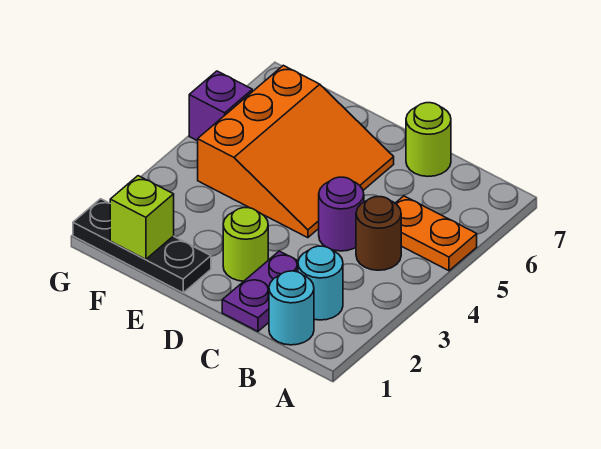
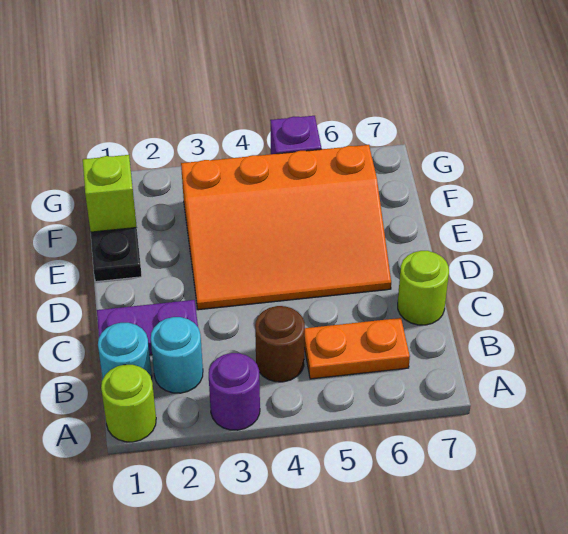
orange plate A5:B5 level 1 -> orange plate B5:B6 level 1
purple round brick C4 level 1 -> purple round brick A3 level 1
lime round brick D2 level 1 -> lime round brick A1 level 1
orange slope D4:F6 level 1 top F -> orange slope D3:F6 level 1 top F

